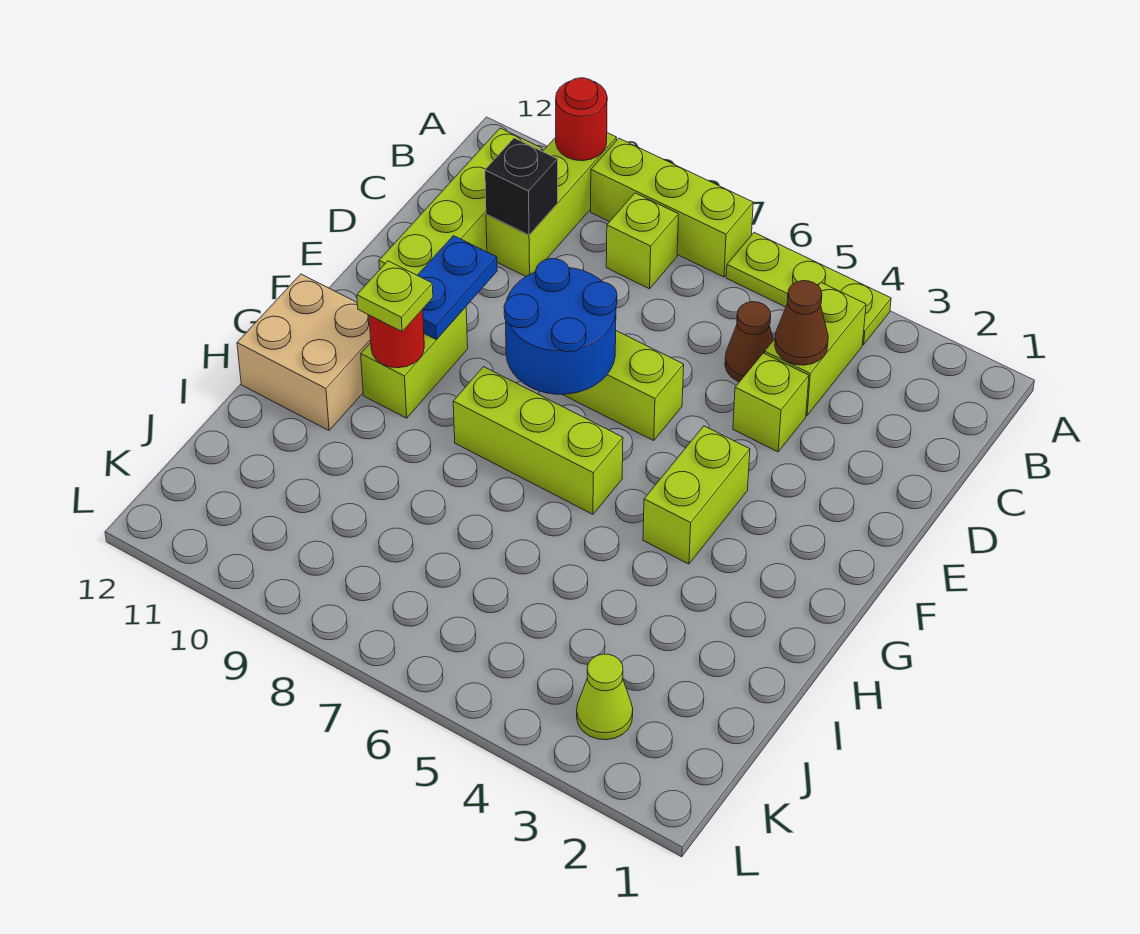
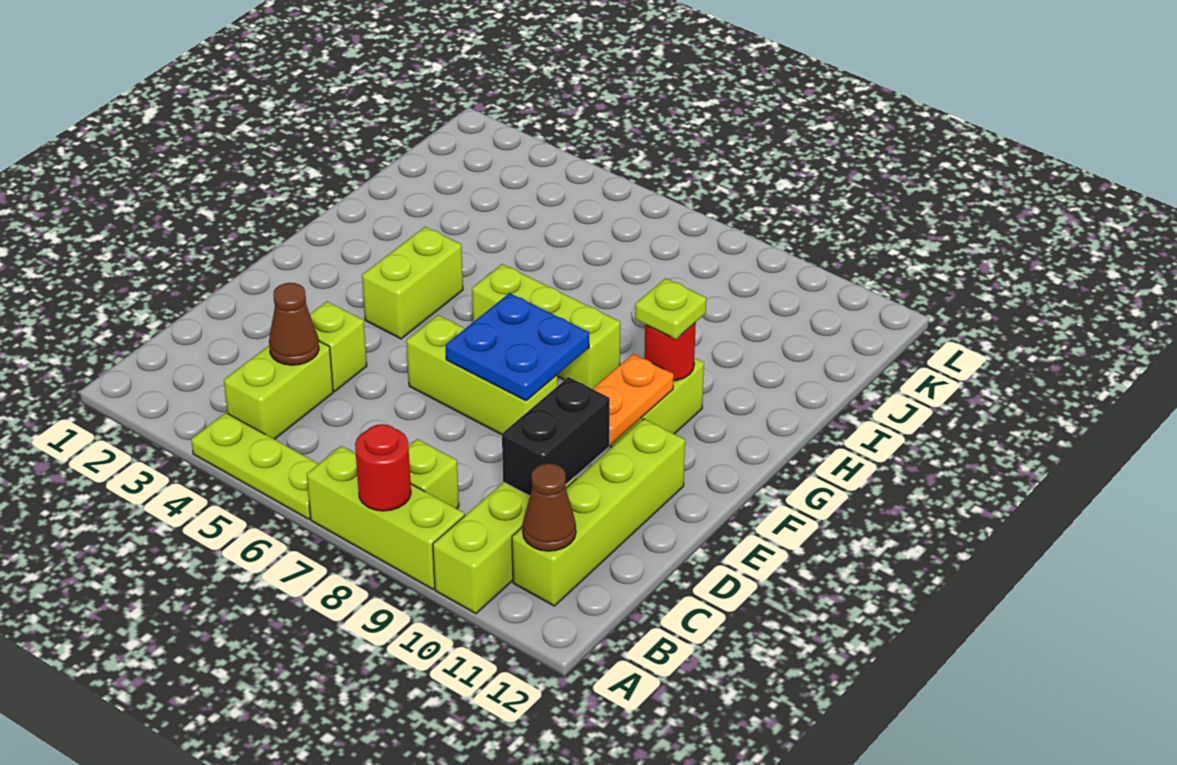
red round brick A10 level 2 -> red round brick A8 level 2
brown cone C5 level 1 -> brown cone B11 level 2
black brick C10 level 2 -> black brick C10:D10 level 2
blue round brick E7:F8 level 2 -> blue plate E7:F8 level 2
blue plate E10:F10 level 2 -> orange plate E10:F10 level 2
tan brick G11:H12 level 1 -> none
lime cone K3 level 1 -> none

